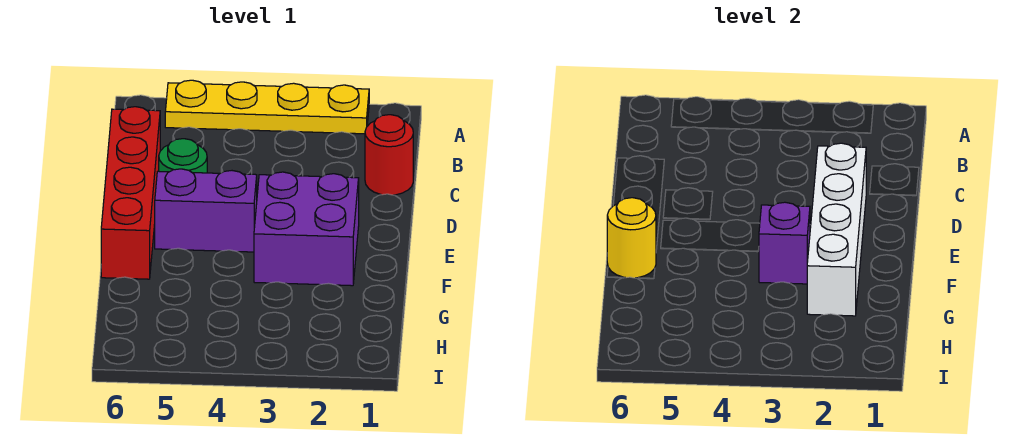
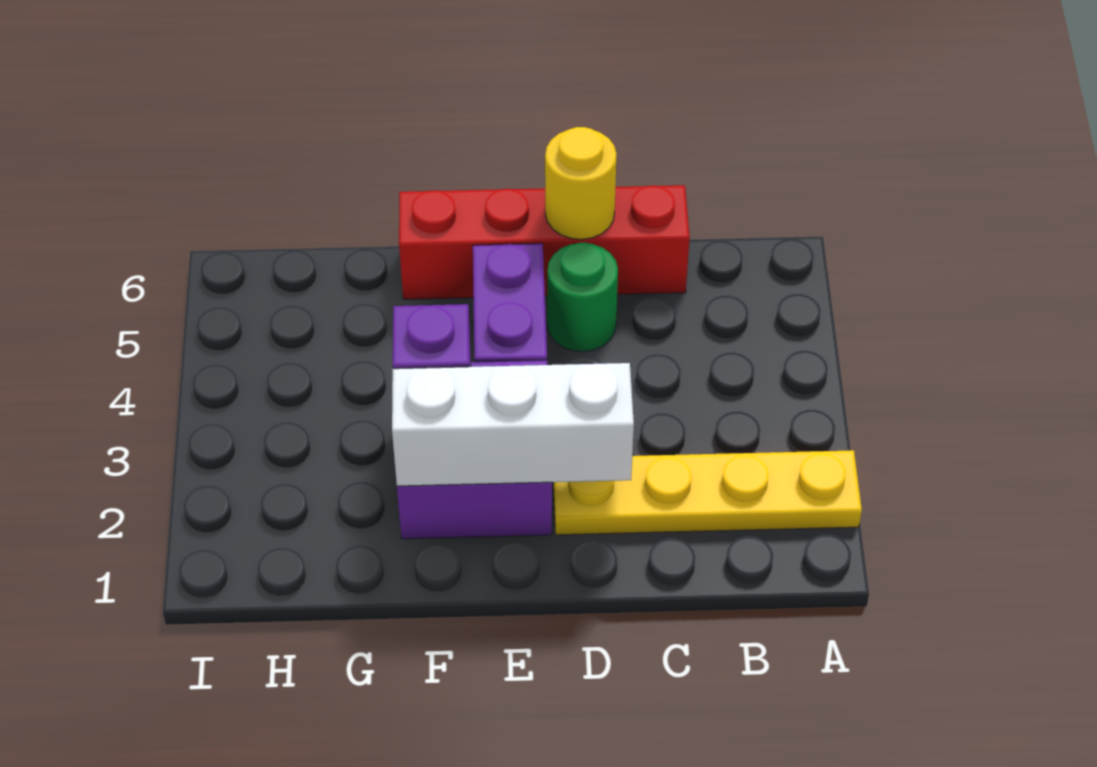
yellow plate A2:A5 level 1 -> yellow plate A2:D2 level 1
red round brick C1 level 1 -> none
white brick D2:G2 level 2 -> white brick D2:F2 level 2
yellow round brick F6 level 2 -> yellow round brick D6 level 2

